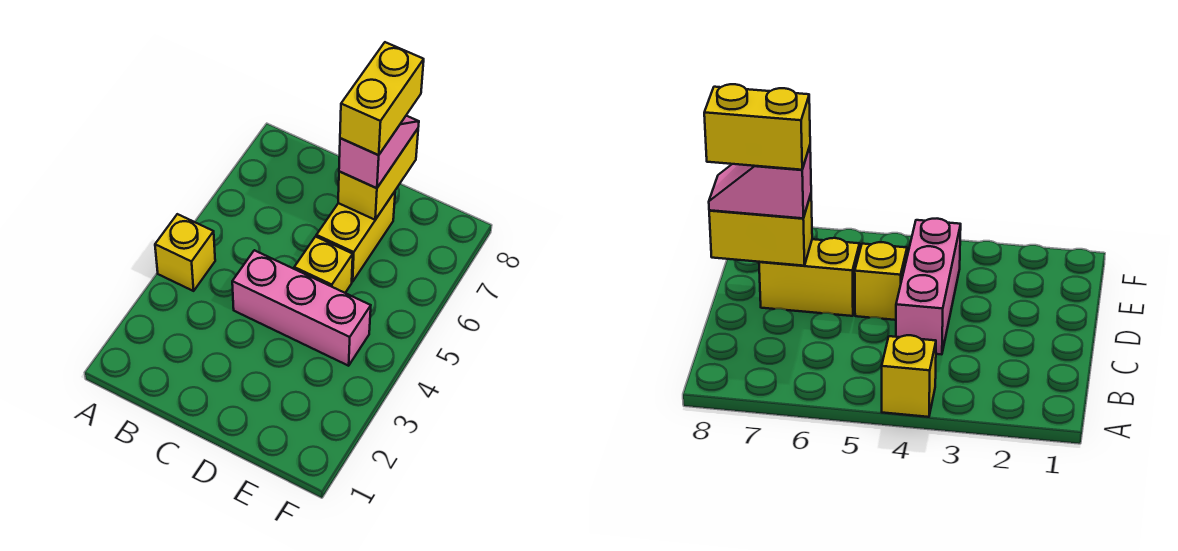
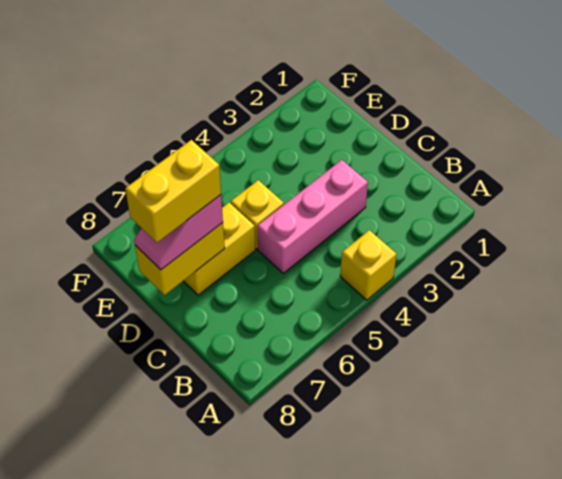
pink brick C4:E4 level 1 -> pink brick C3:C5 level 1

